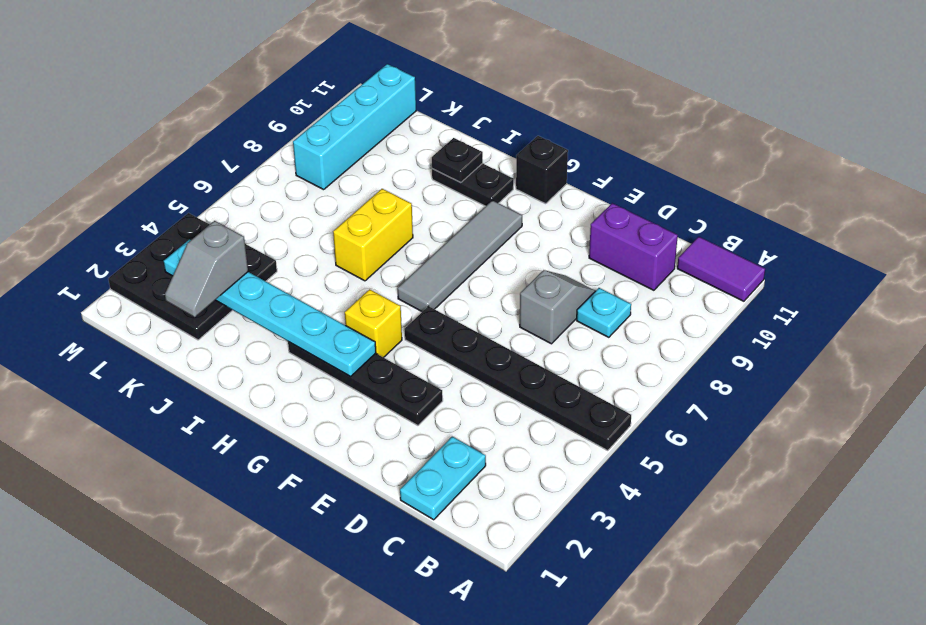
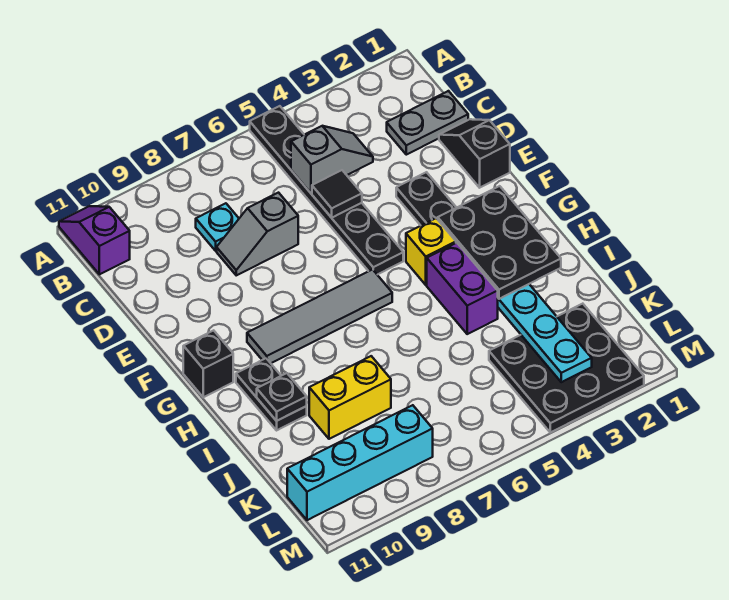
purple tile A11:B11 level 1 -> purple slope A11:B11 level 1 top B
cyan plate C1:C2 level 1 -> grey plate C1:C2 level 1
purple brick C10:D10 level 1 -> purple brick H4:I4 level 1
none -> black slope D1:E1 level 1 top E
none -> black tile D5 level 2
none -> black plate G2:I3 level 3
yellow brick I6:I7 level 1 -> yellow brick J8:J9 level 1
grey slope K2:K3 level 3 top 3 -> grey slope C4:C5 level 2 top 5

